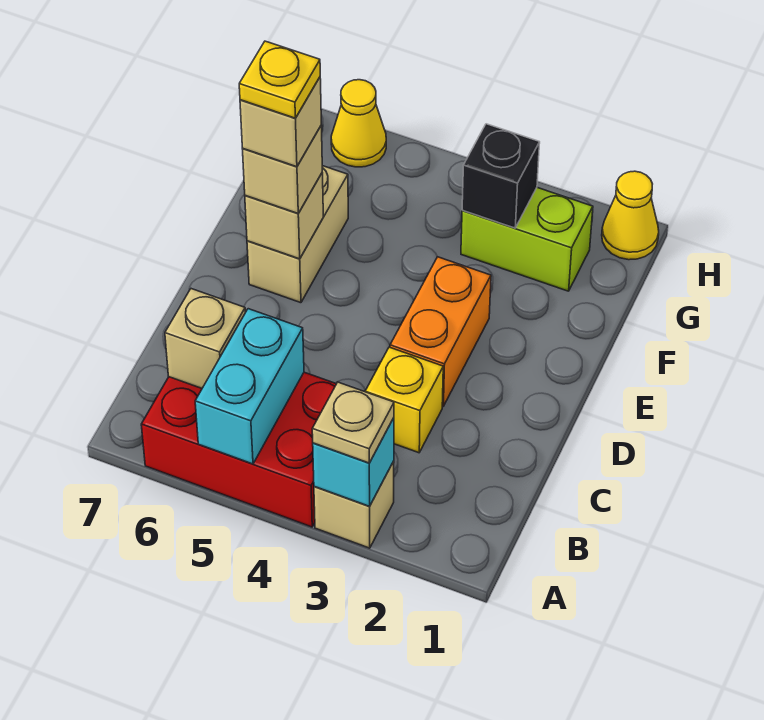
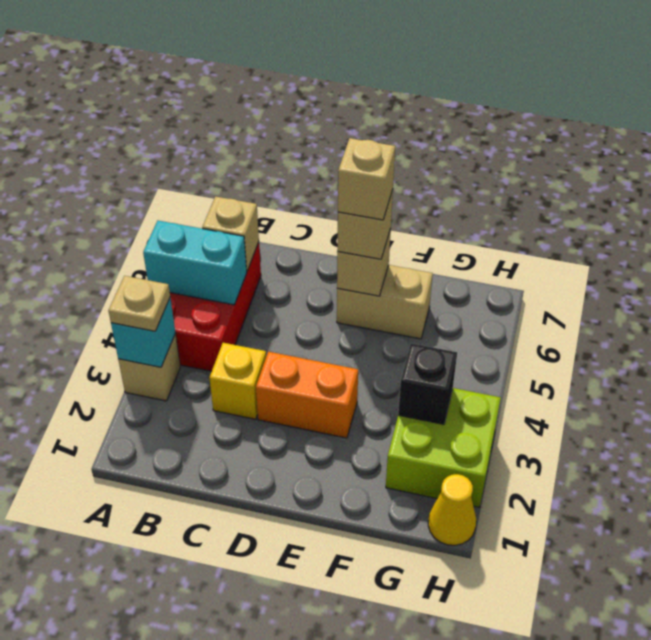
yellow plate E6 level 5 -> none
lime brick G2:G3 level 1 -> lime brick G2:H3 level 1
yellow cone H6 level 1 -> none

